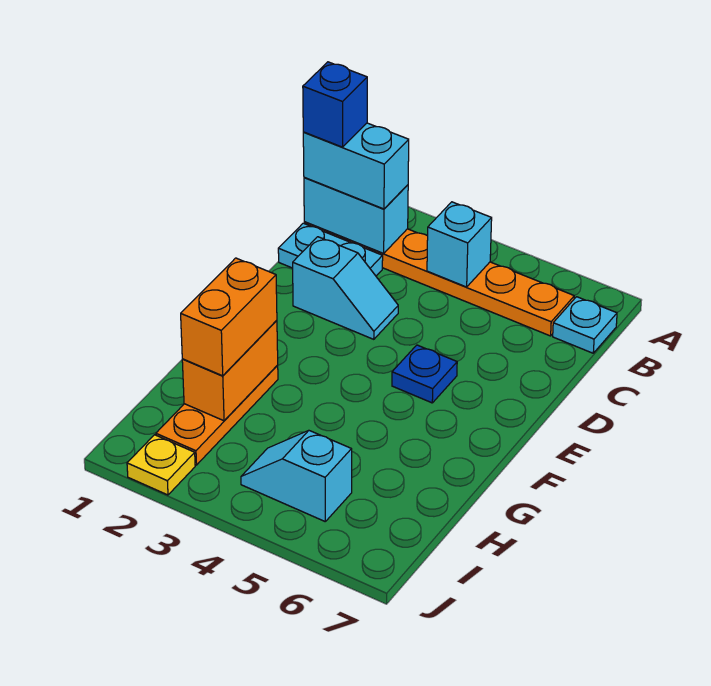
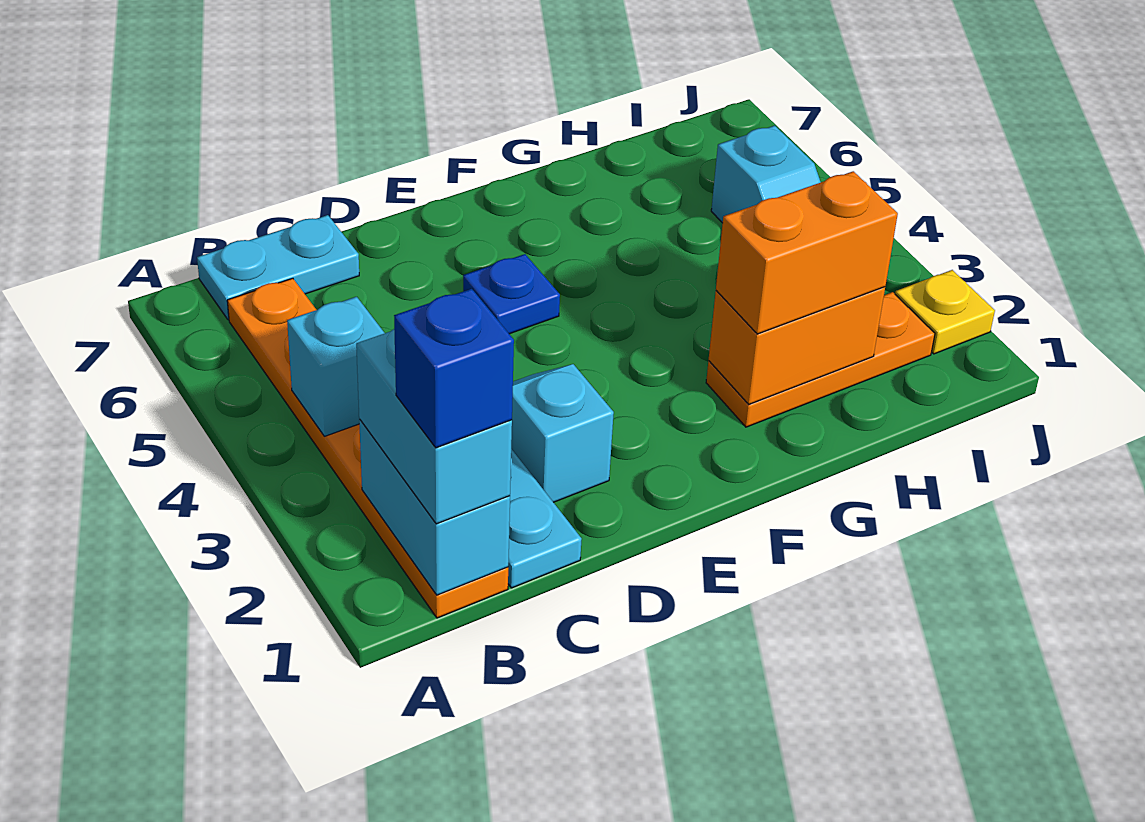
cyan plate B7 level 1 -> cyan plate B7:C7 level 1

